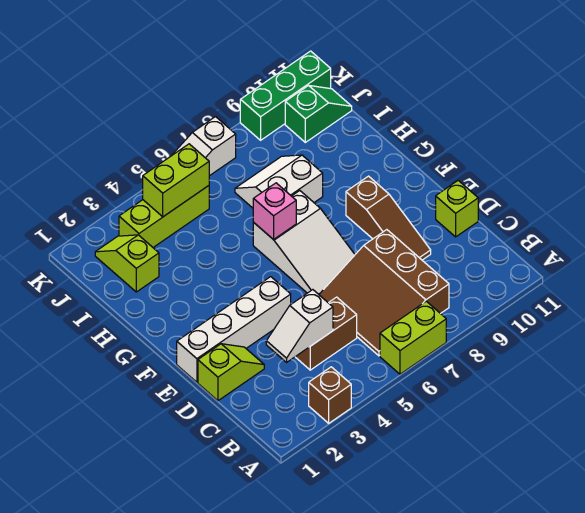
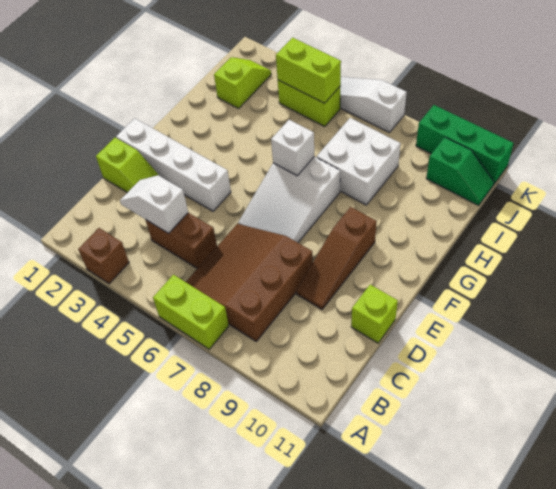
pink brick G6 level 2 -> white brick G6 level 2
white slope H7:I8 level 1 top H -> white brick H7:I8 level 1
lime brick J3:J5 level 1 -> lime brick J4:J5 level 1

